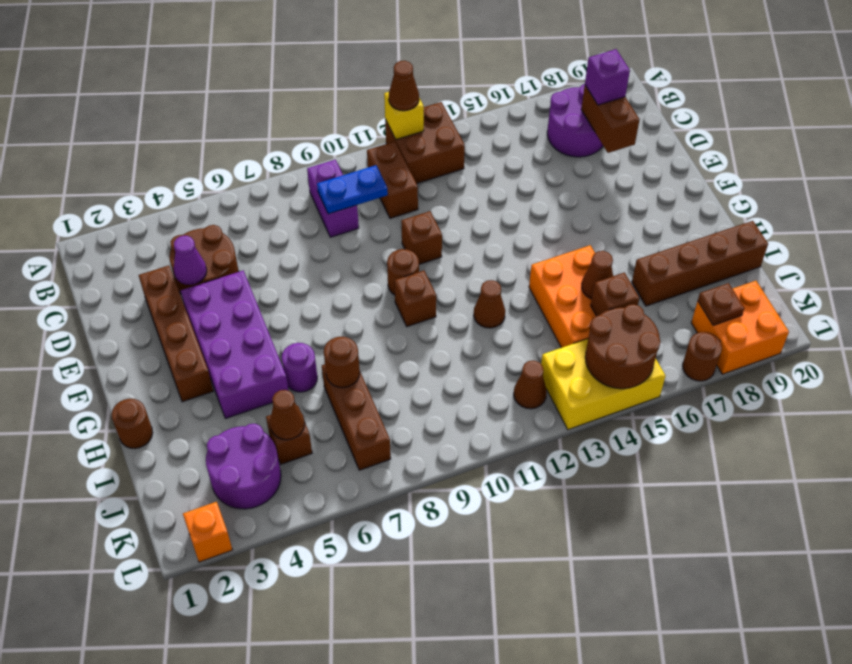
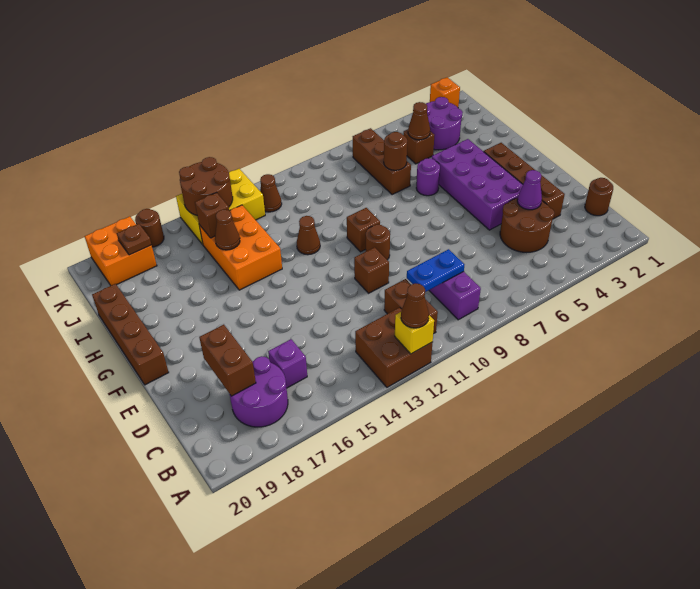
purple brick C18 level 3 -> purple brick C16 level 1
brown round brick H1 level 1 -> brown round brick C1 level 1
brown brick I17:I20 level 1 -> brown brick F20:I20 level 1

